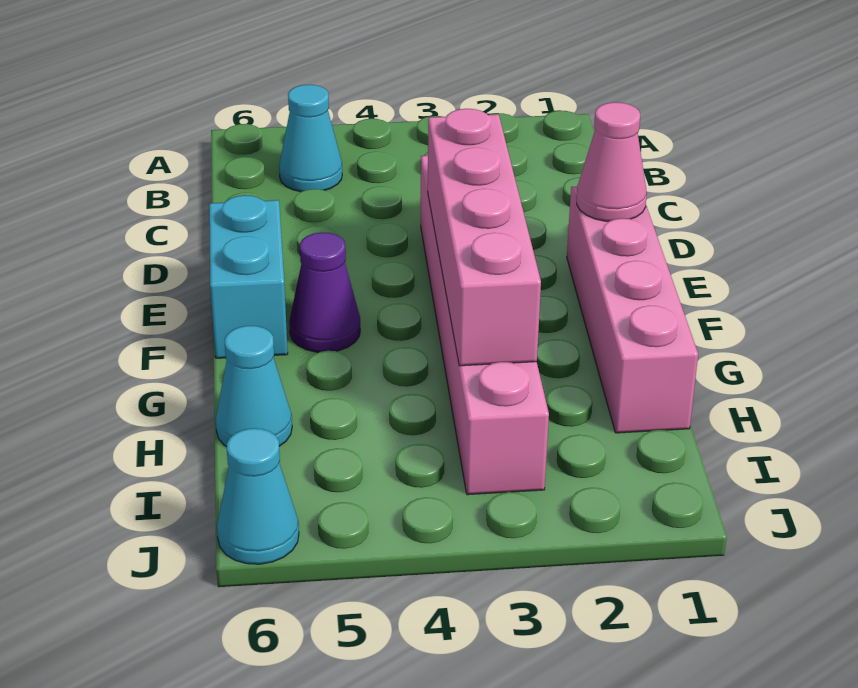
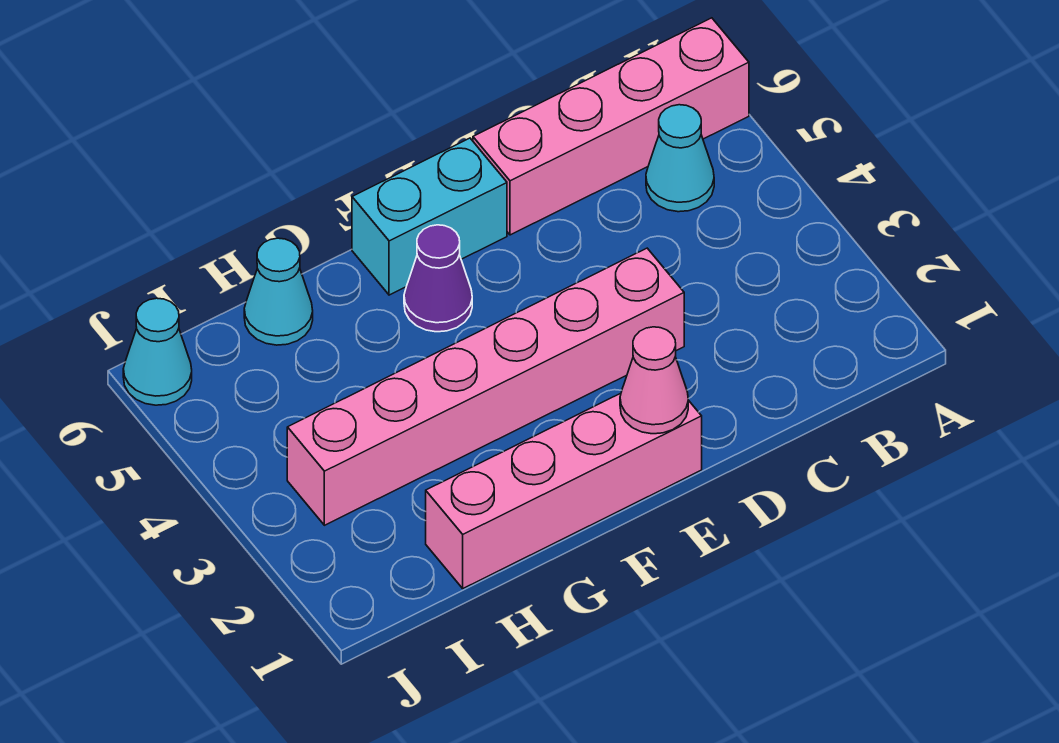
pink brick E3:H3 level 2 -> pink brick A6:D6 level 1

